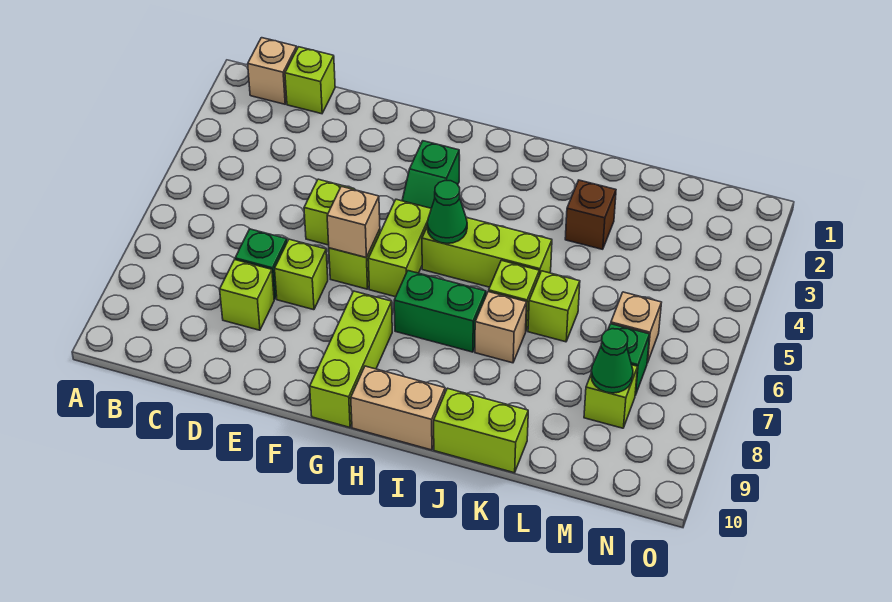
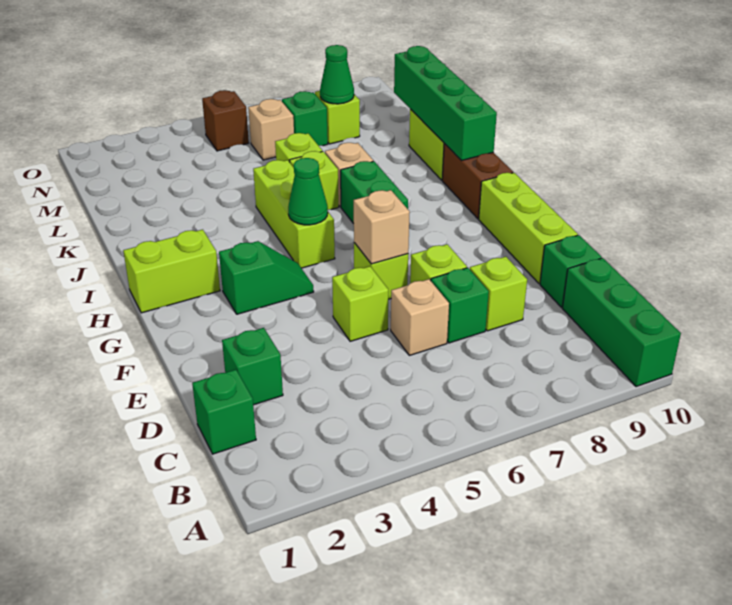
none -> green brick A10:C10 level 1
tan brick B1 level 1 -> tan brick D6 level 1
lime brick C1 level 1 -> green brick C1 level 1
none -> green brick D2 level 1
none -> green brick D10 level 1
lime brick G5:G6 level 1 -> lime brick H1:H2 level 1
lime brick G8:G10 level 1 -> lime brick E10:G10 level 1
tan brick H10:I10 level 1 -> brown brick H10:I10 level 1
none -> green brick I10:L10 level 2
brown brick K3 level 1 -> brown brick N5 level 1

